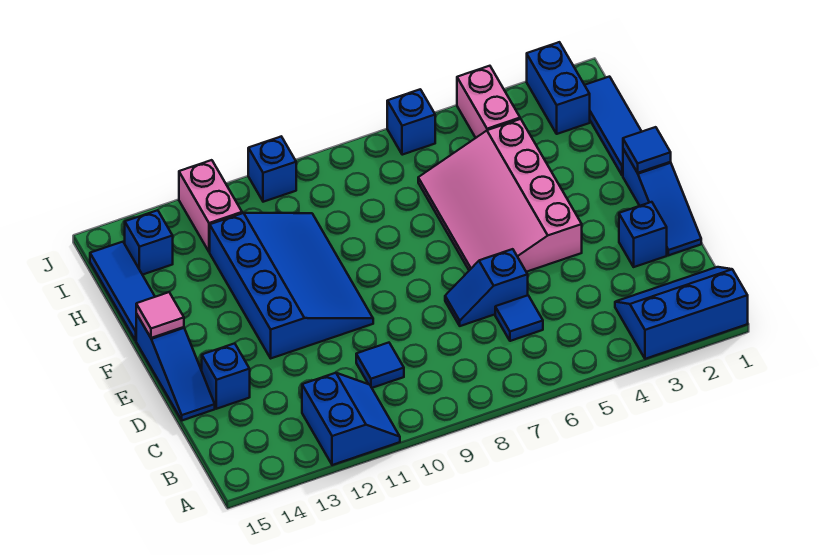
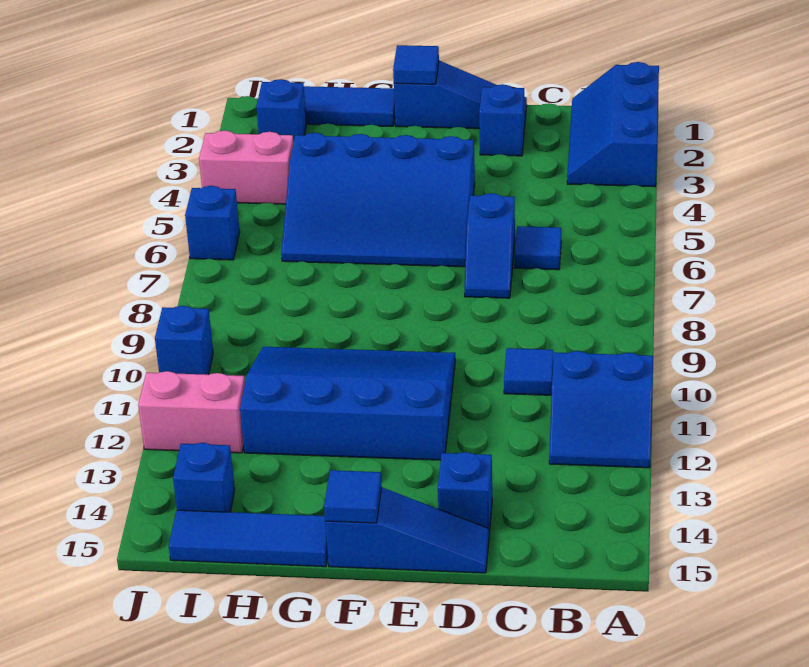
blue slope A11:B12 level 1 top 12 -> blue slope A11:B12 level 1 top 11
pink slope E4:H6 level 1 top 4 -> blue slope E4:H6 level 1 top 4
pink tile F15 level 2 -> blue tile F15 level 2
blue brick I2:J2 level 1 -> blue brick I2 level 1

